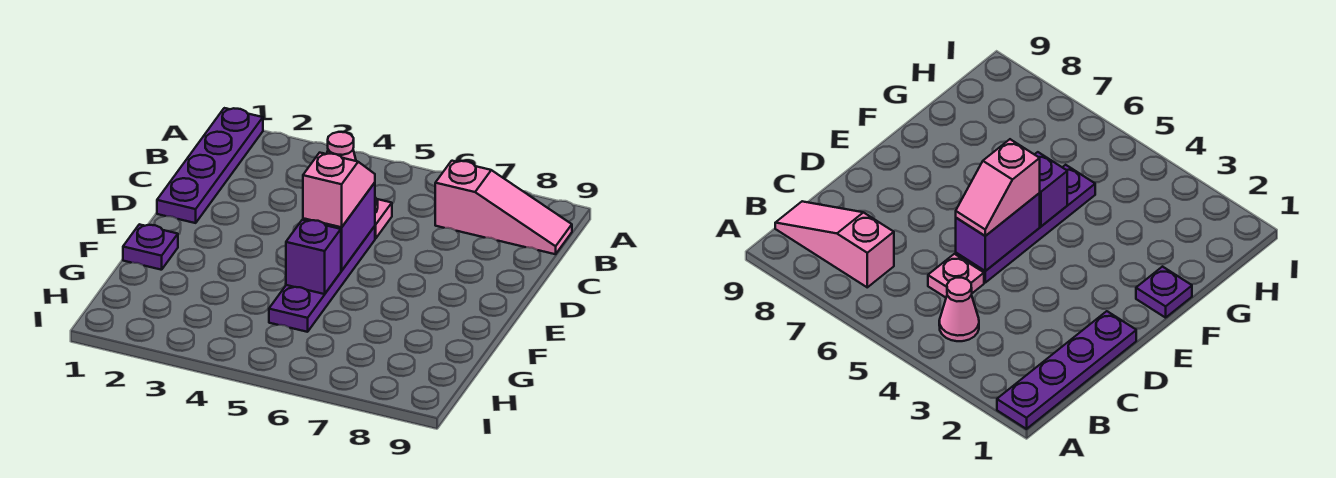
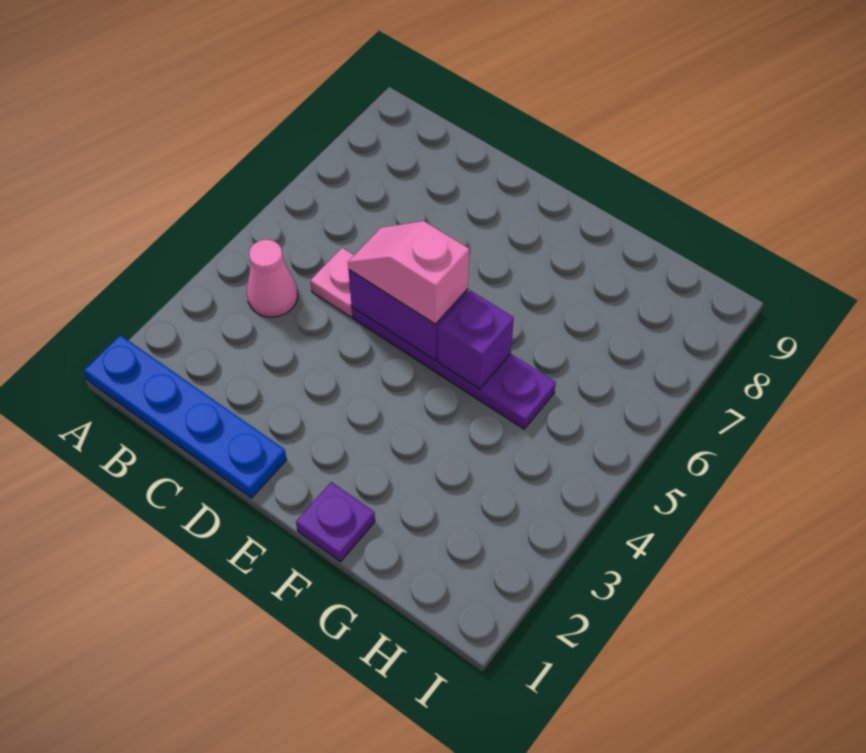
purple plate A1:D1 level 1 -> blue plate A1:D1 level 1
pink slope B7:B9 level 1 top 7 -> none

